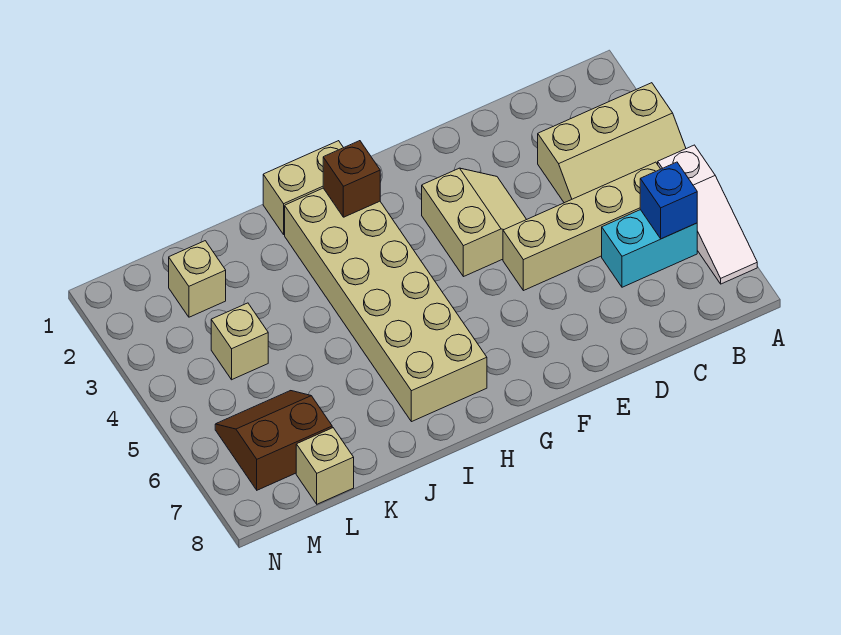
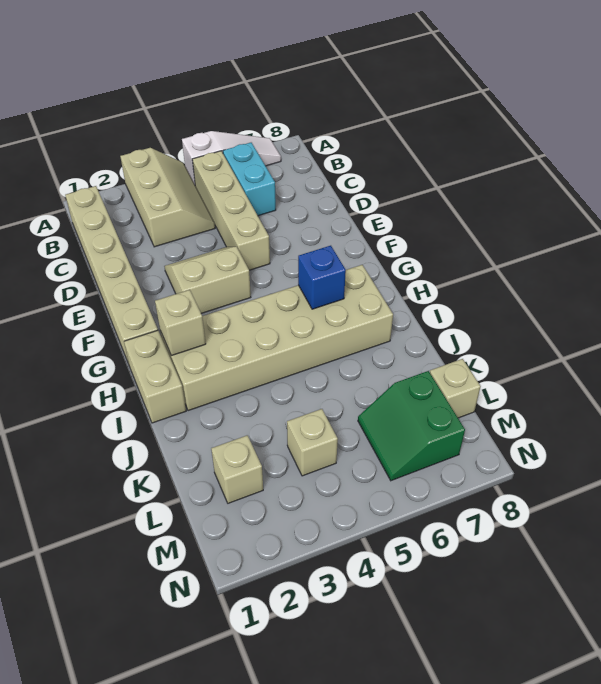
none -> tan brick B1:G1 level 1
blue brick B6 level 2 -> blue brick H6 level 2
brown brick H2 level 2 -> tan brick H2 level 2
brown slope L6:M7 level 1 top 7 -> green slope L6:M7 level 1 top 7

